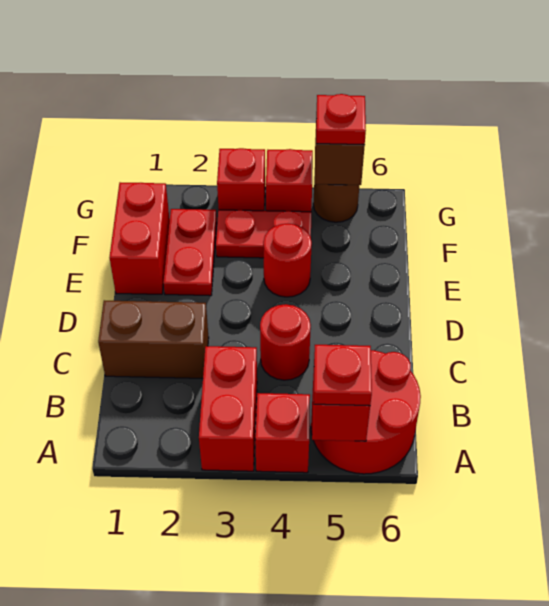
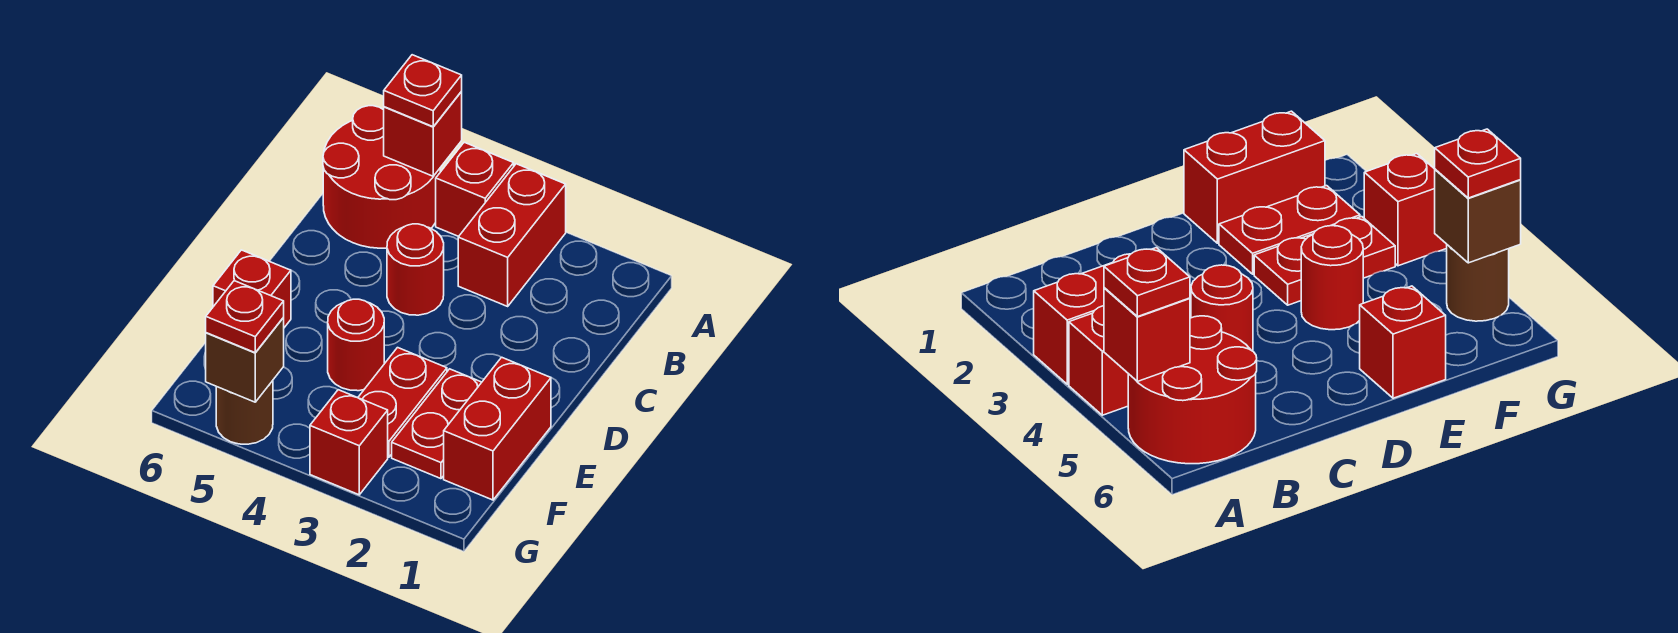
brown brick C1:C2 level 1 -> none
red plate F3:F4 level 1 -> red plate E3:F3 level 1
red brick G4 level 1 -> red brick E6 level 1

